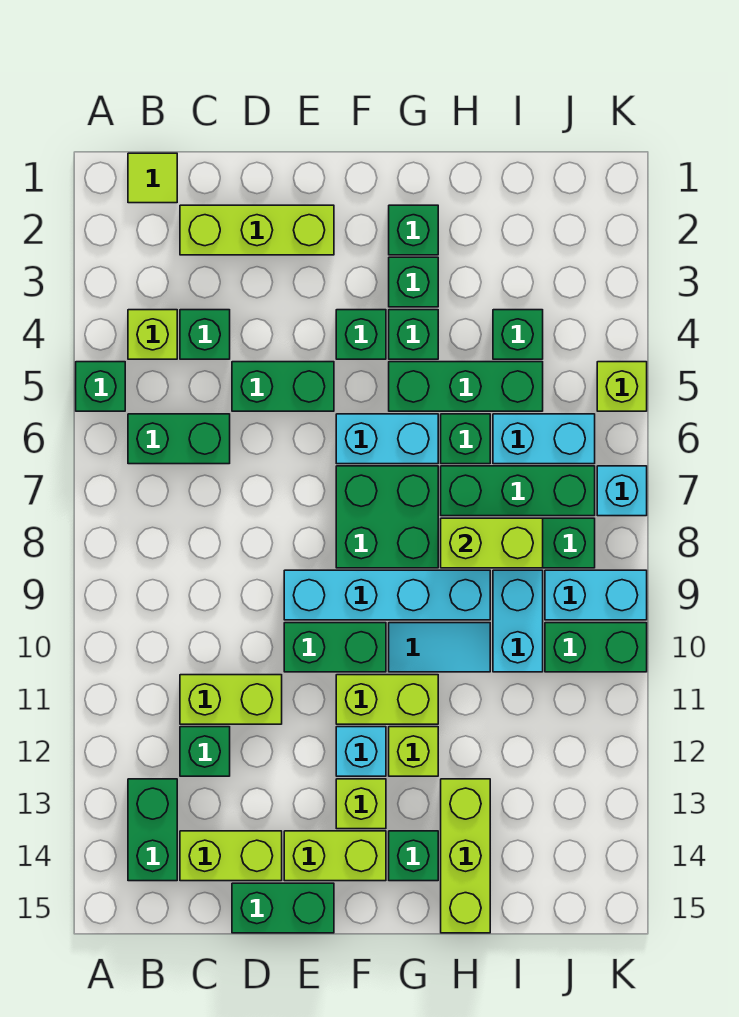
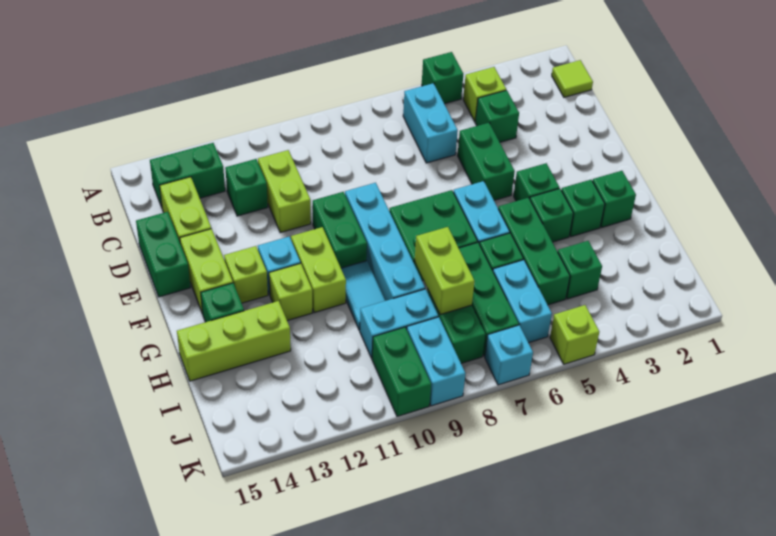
green brick B6:C6 level 1 -> cyan brick B6:C6 level 1
lime brick C2:E2 level 1 -> none

